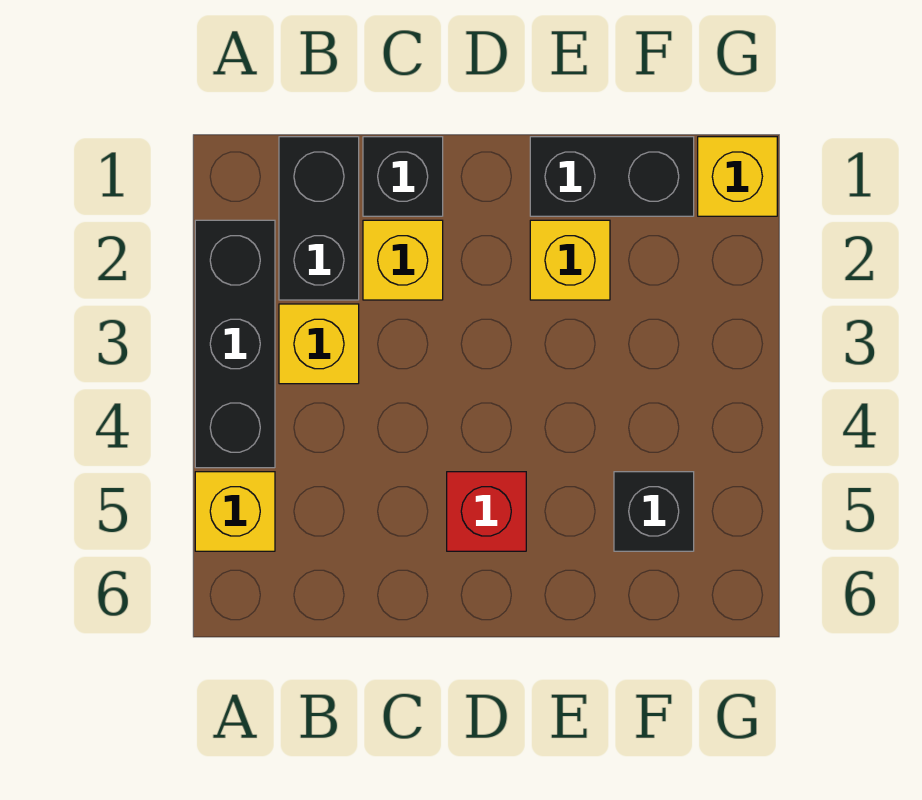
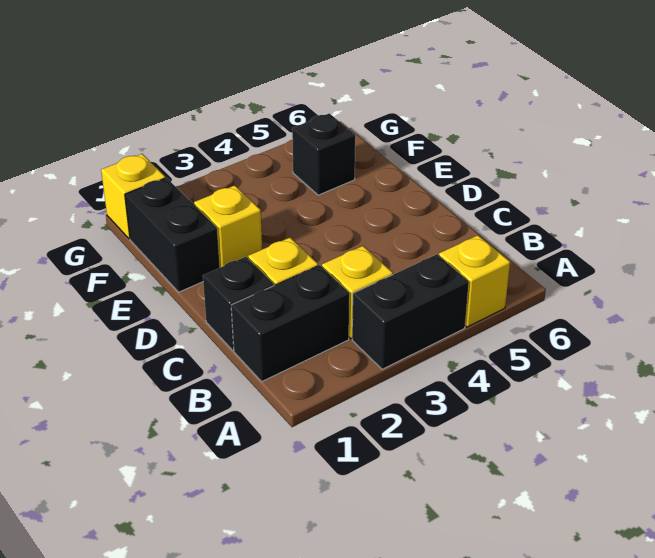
black brick A2:A4 level 1 -> black brick A3:A4 level 1
red brick D5 level 1 -> none

